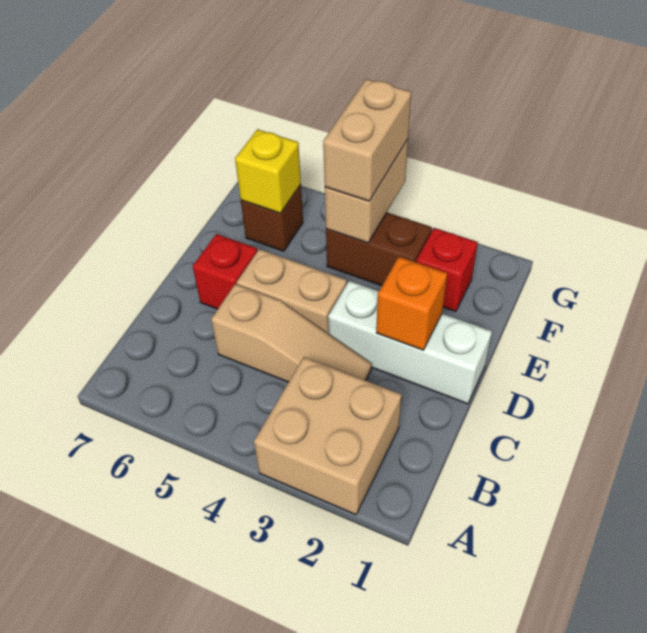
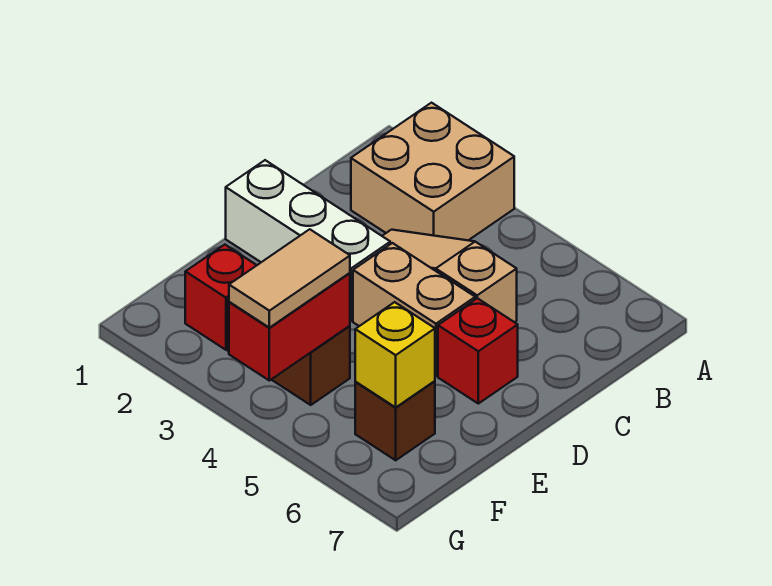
orange brick D2 level 2 -> none
tan brick F4:G4 level 2 -> red brick F4:G4 level 2
tan brick F4:G4 level 3 -> tan tile F4:G4 level 3

